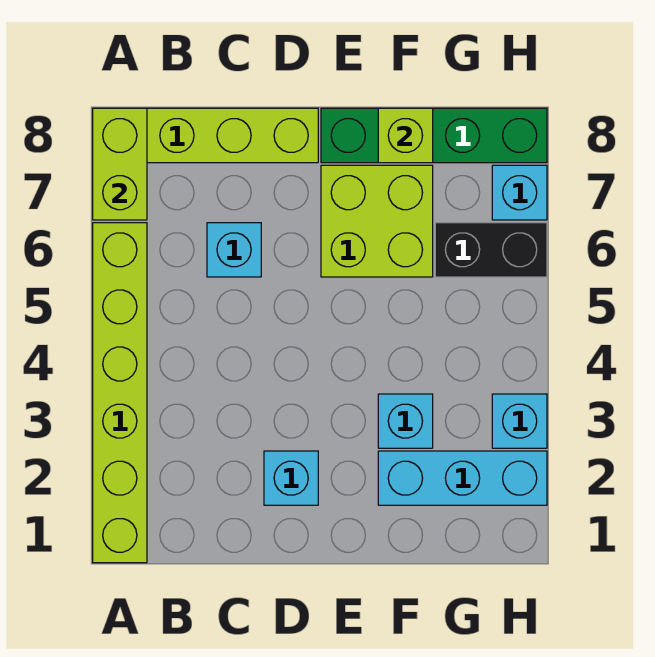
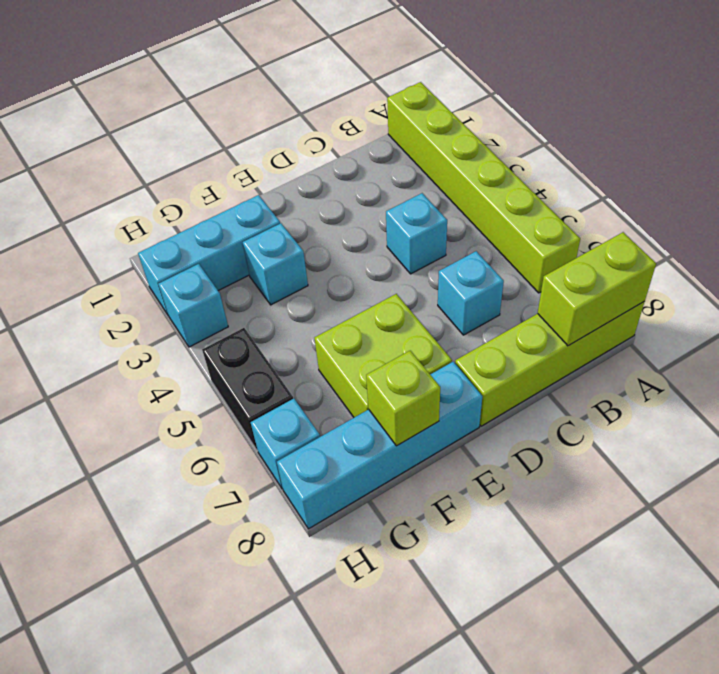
lime brick A7:A8 level 2 -> lime brick A8:B8 level 2
cyan brick D2 level 1 -> cyan brick C4 level 1
green brick E8:H8 level 1 -> cyan brick E8:H8 level 1
black brick G6:H6 level 1 -> black brick H5:H6 level 1

